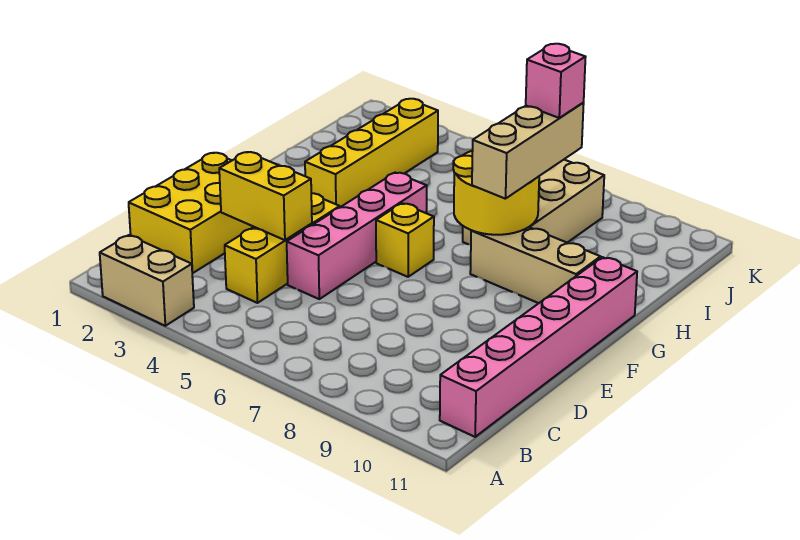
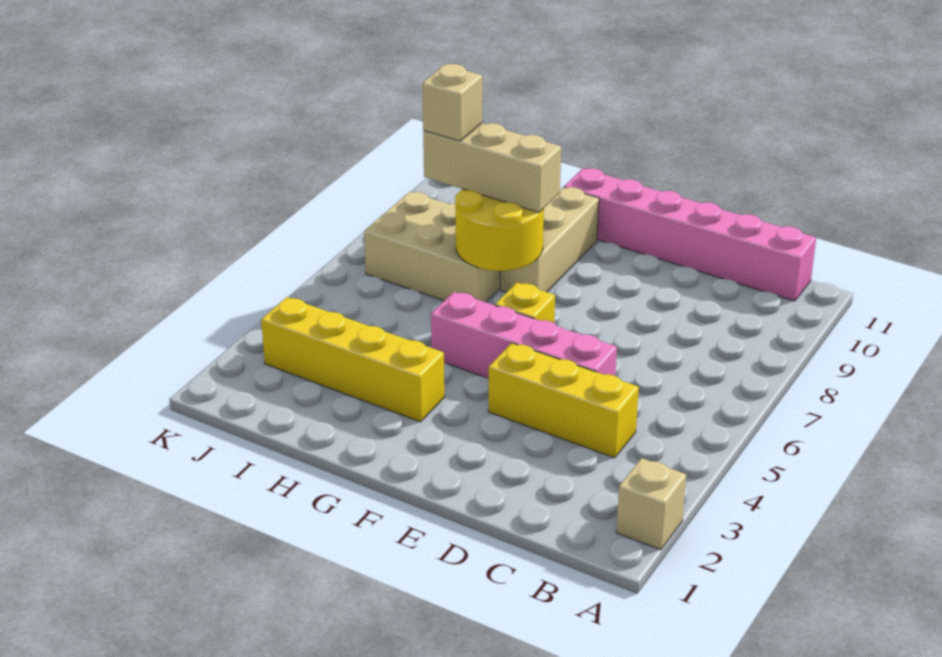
tan brick A2:A3 level 1 -> tan brick A2 level 1
yellow brick C1:E2 level 1 -> none
yellow brick D3:D4 level 2 -> none
pink brick I8 level 4 -> tan brick I8 level 4

